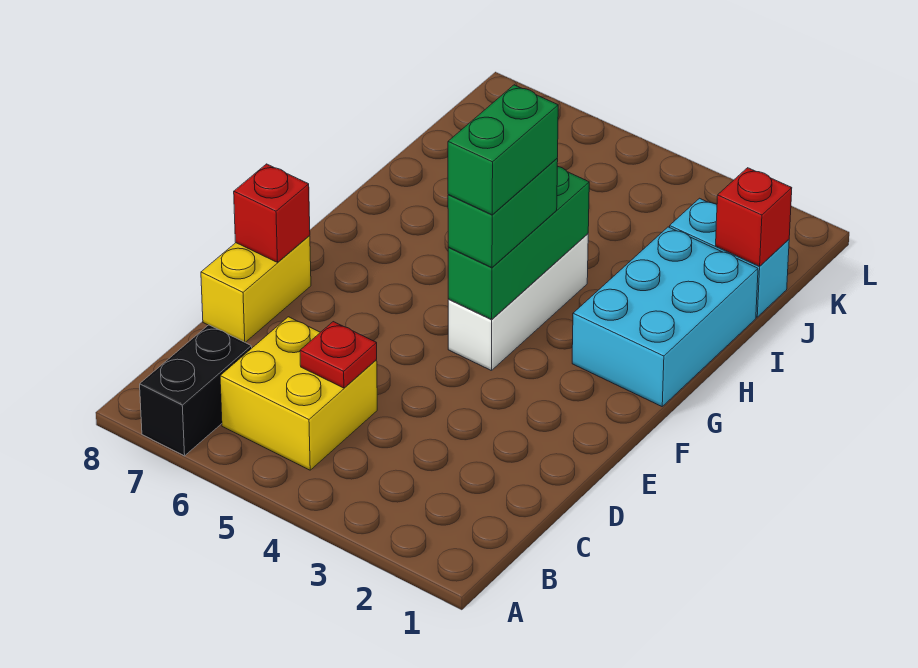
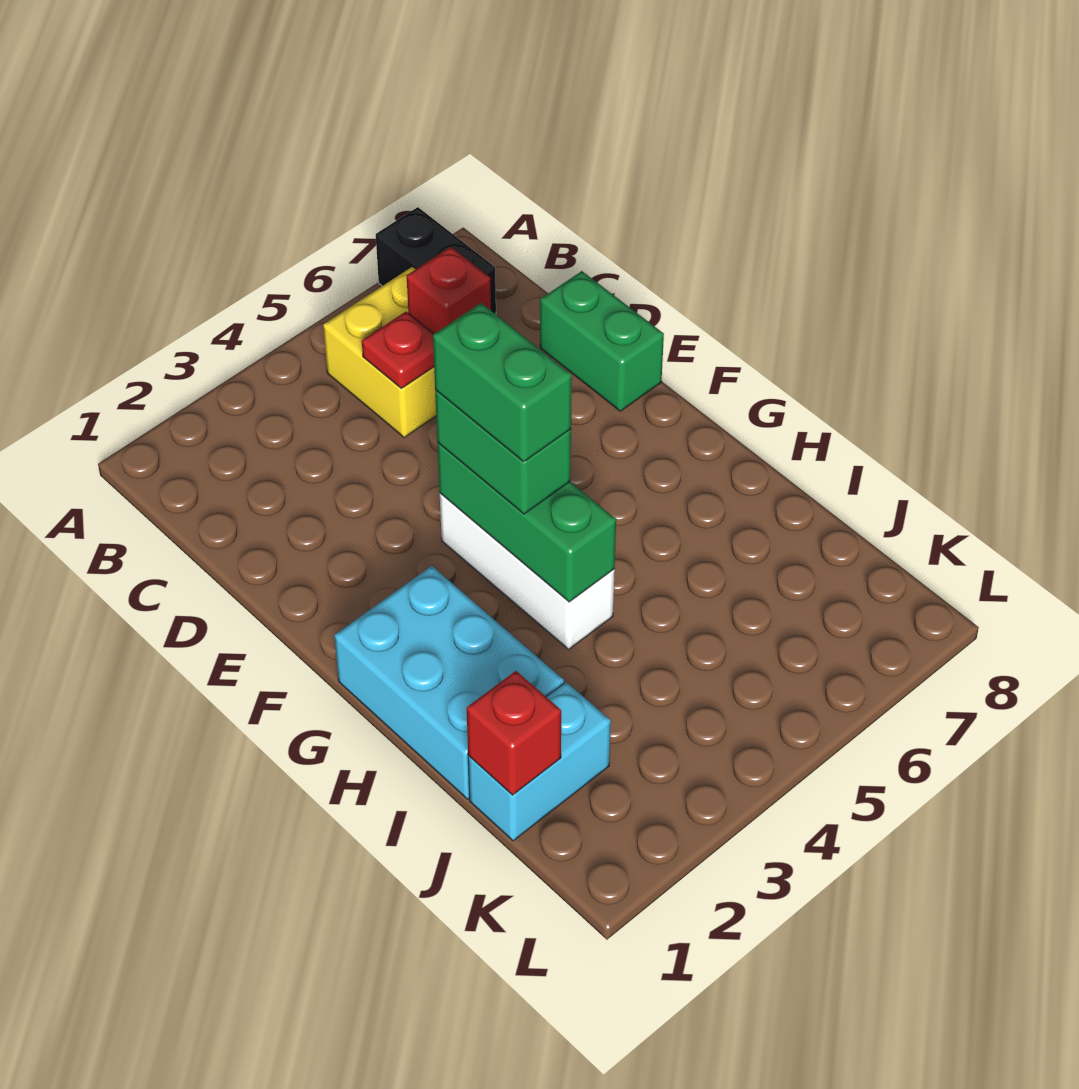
yellow brick D8:E8 level 1 -> green brick D8:E8 level 1
red brick E8 level 2 -> red brick C6 level 2

